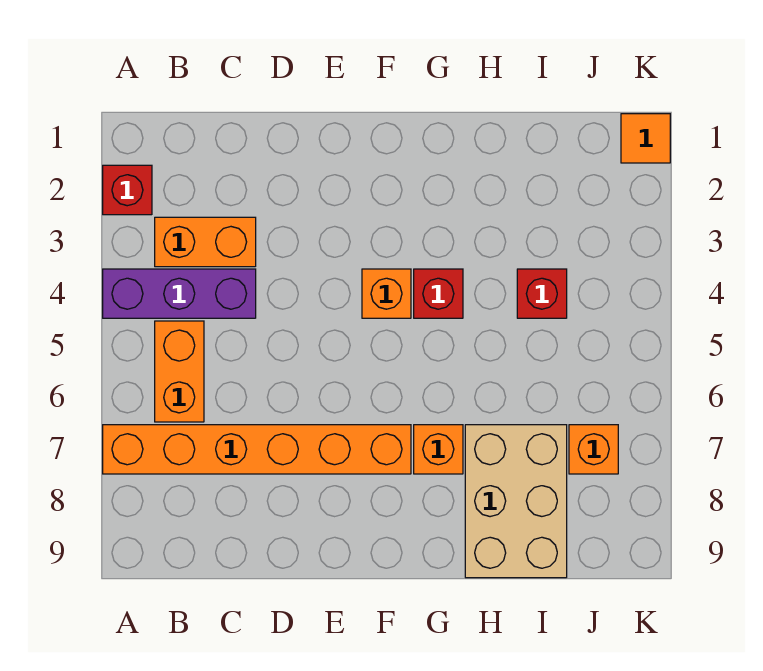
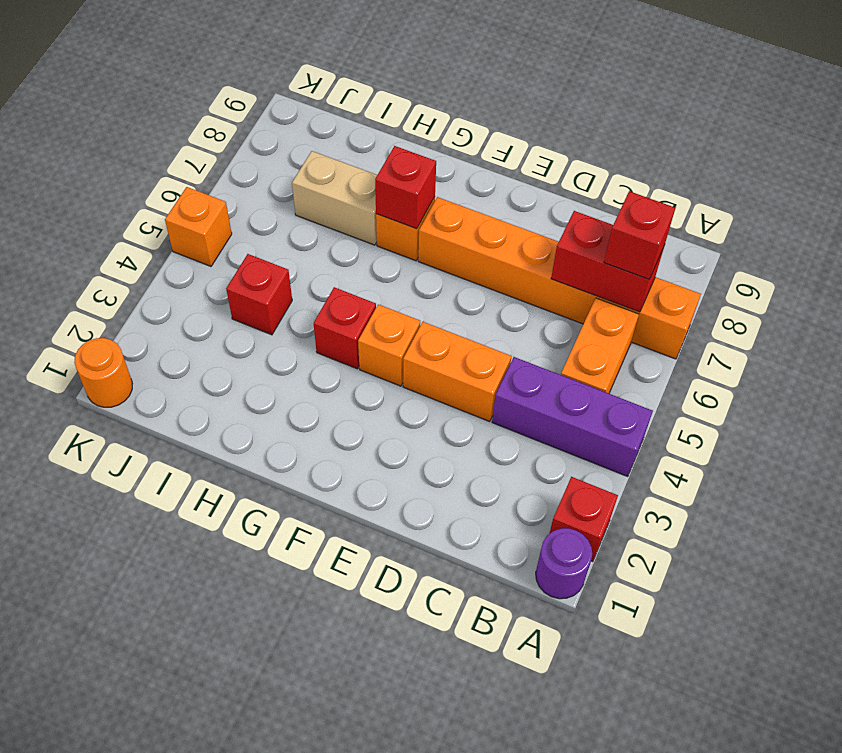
none -> purple round brick A1 level 1
orange brick B3:C3 level 1 -> orange brick D4:E4 level 1
none -> red brick B7:C7 level 2
none -> red brick B7 level 3
none -> red brick G7 level 2
tan brick H7:I9 level 1 -> tan brick H7:I7 level 1
orange brick J7 level 1 -> orange brick K5 level 1
orange tile K1 level 1 -> orange round brick K1 level 1

